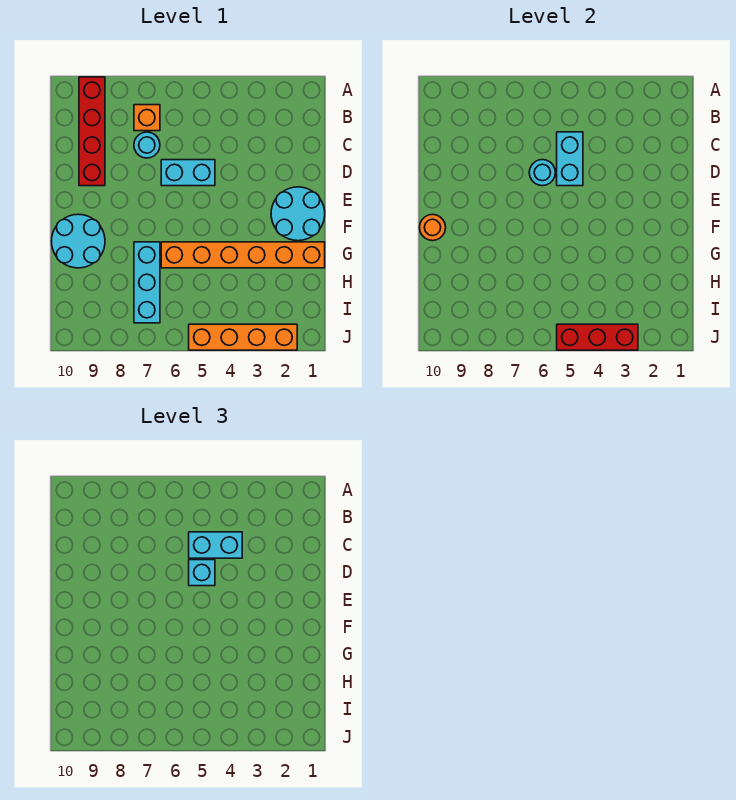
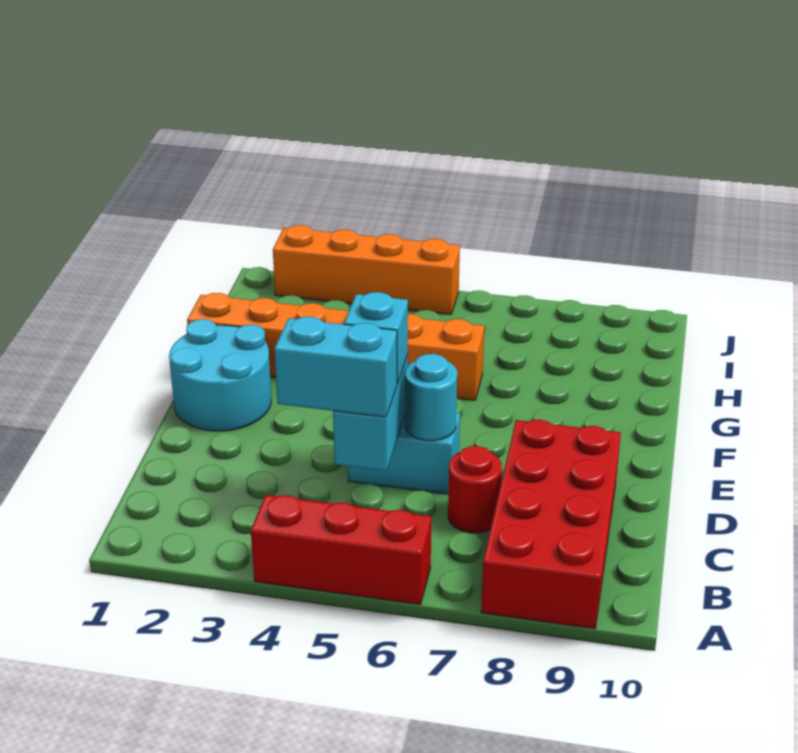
red brick A9:D9 level 1 -> red brick A8:D9 level 1
orange brick B7 level 1 -> none
cyan round brick C7 level 1 -> red round brick C7 level 1
cyan round brick F9:G10 level 1 -> none
orange round brick F10 level 2 -> none
cyan brick G7:I7 level 1 -> none
red brick J3:J5 level 2 -> red brick A4:A6 level 1

